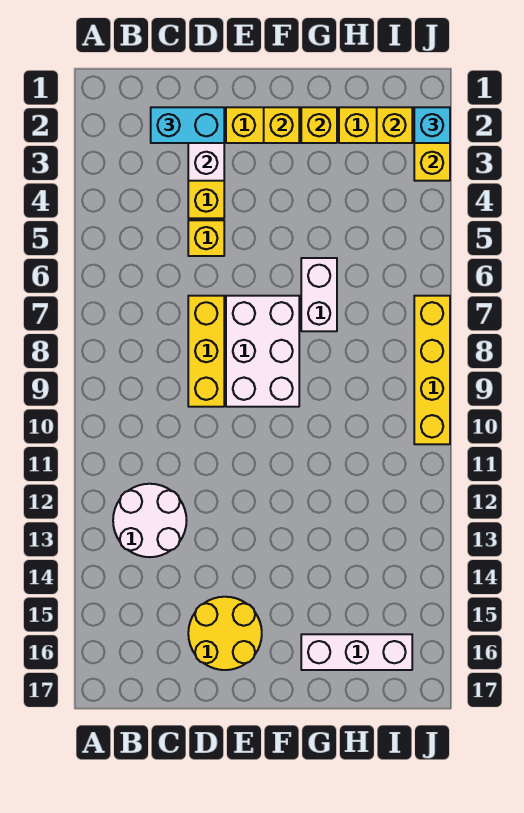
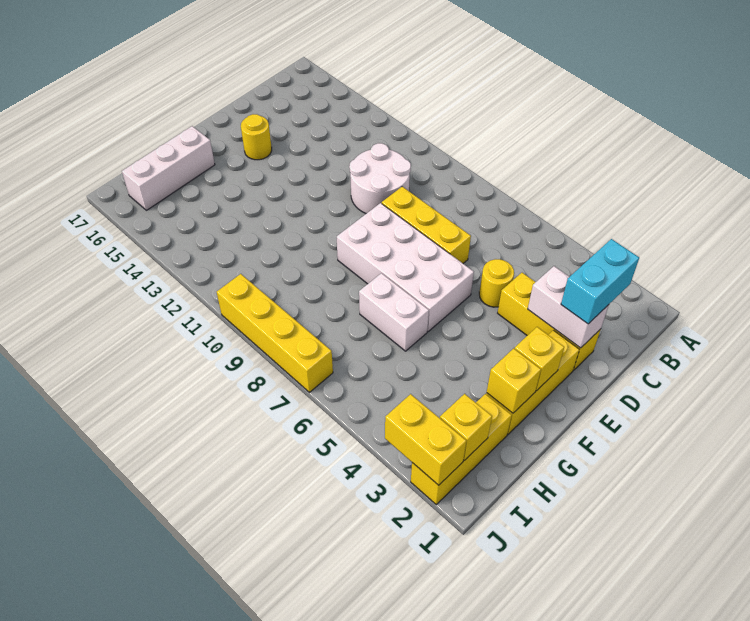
white round brick B12:C13 level 1 -> white round brick C10:D11 level 1
yellow brick D5 level 1 -> yellow round brick D5 level 1
yellow round brick D15:E16 level 1 -> yellow round brick E15 level 1
white brick E7:F9 level 1 -> white brick E6:F9 level 1
cyan brick J2 level 3 -> none

